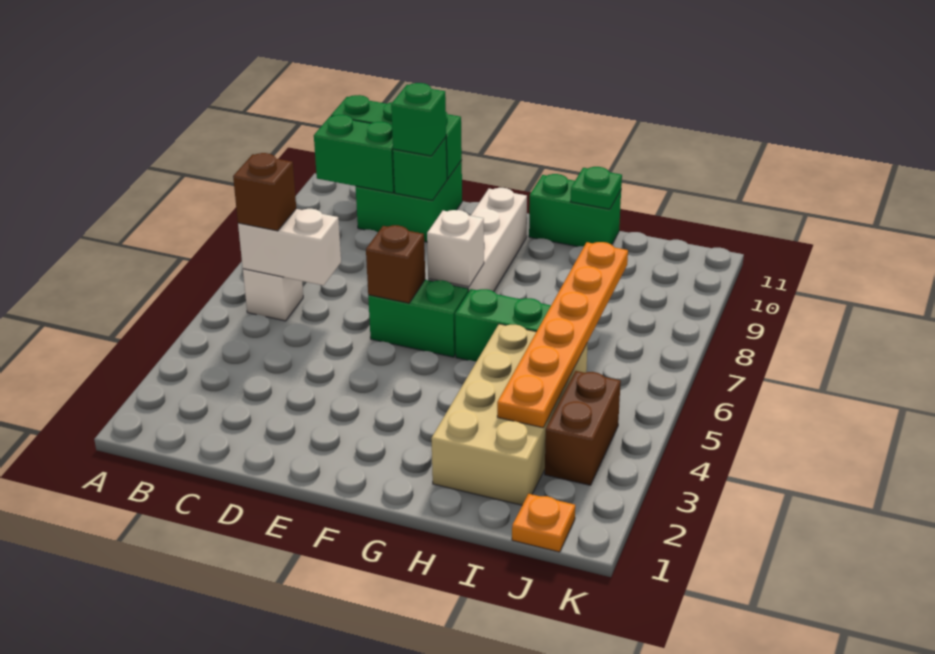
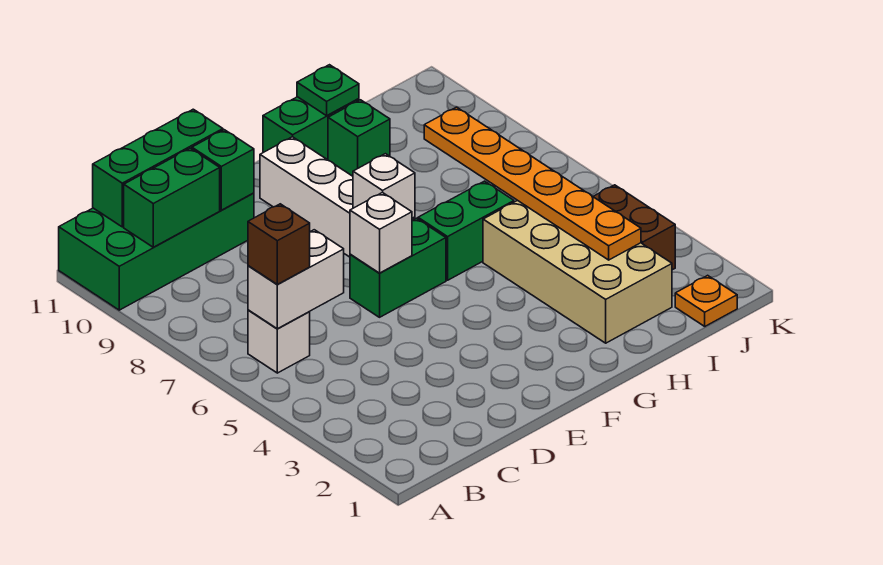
green brick C10:D11 level 1 -> green brick A10:D11 level 1
green brick D10 level 3 -> green brick H10 level 1
brown brick E6 level 2 -> white brick E6 level 2

